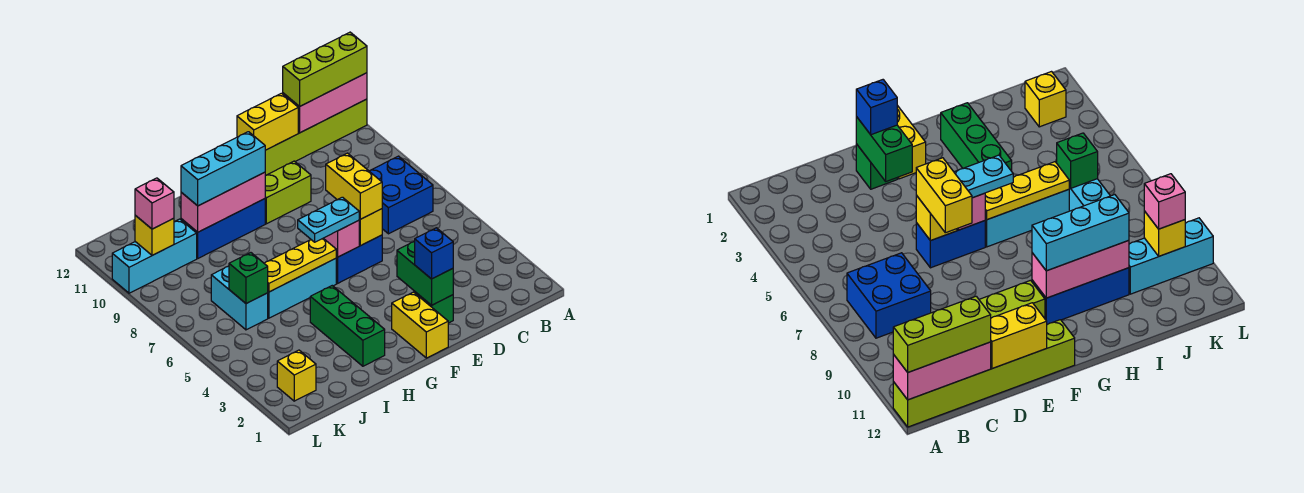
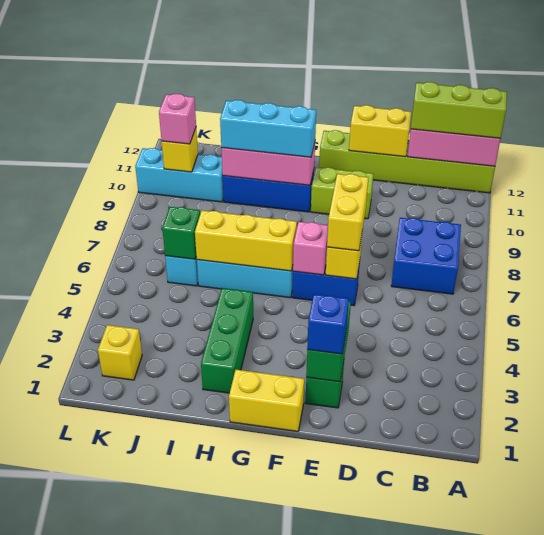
yellow brick F1:F2 level 1 -> yellow brick F1:G1 level 1
cyan plate F6:G6 level 3 -> none
yellow plate G6:I6 level 2 -> yellow brick G6:I6 level 2

